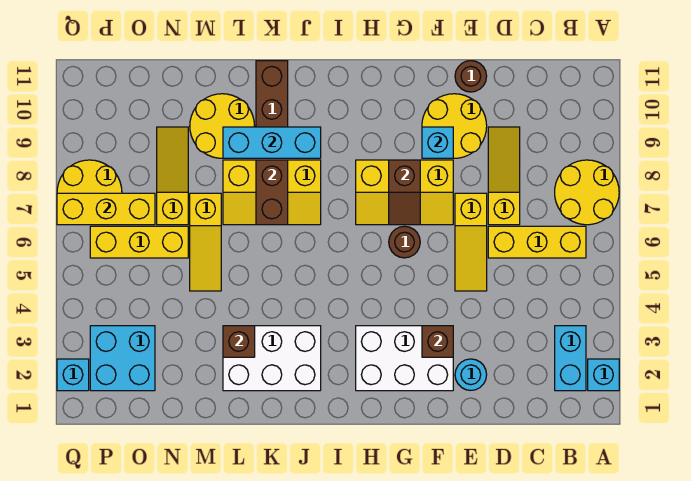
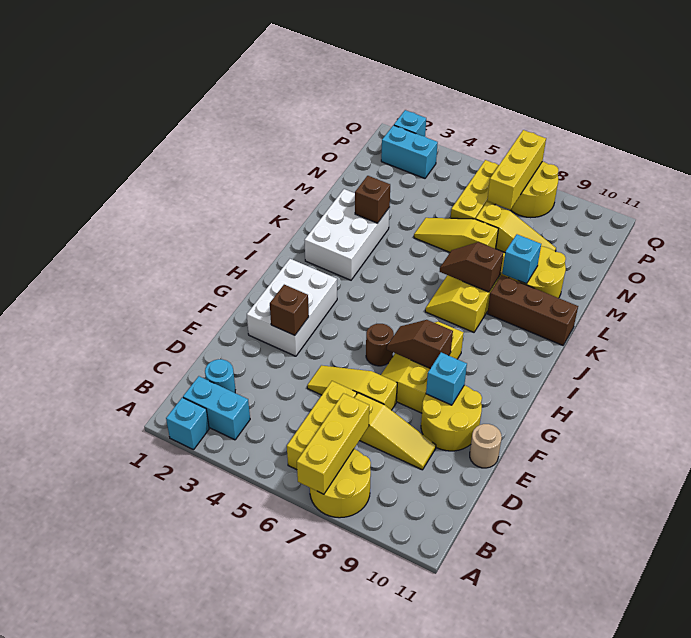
none -> yellow brick A7:C7 level 2
cyan round brick E2 level 1 -> cyan round brick C2 level 1
brown round brick E11 level 1 -> tan round brick E11 level 1
cyan brick J9:L9 level 2 -> cyan brick L9 level 2
brown brick K7:K8 level 2 -> brown slope K7:K8 level 2 top 8
cyan brick O2:P3 level 1 -> cyan brick P2:P3 level 1

